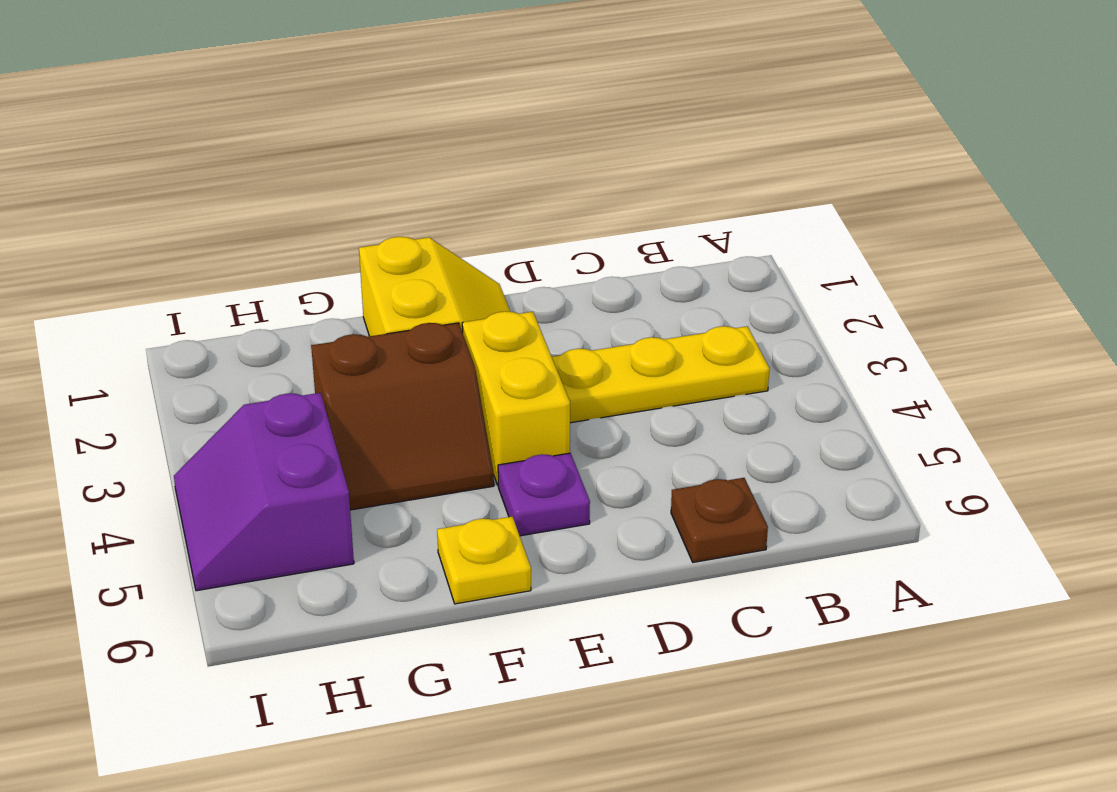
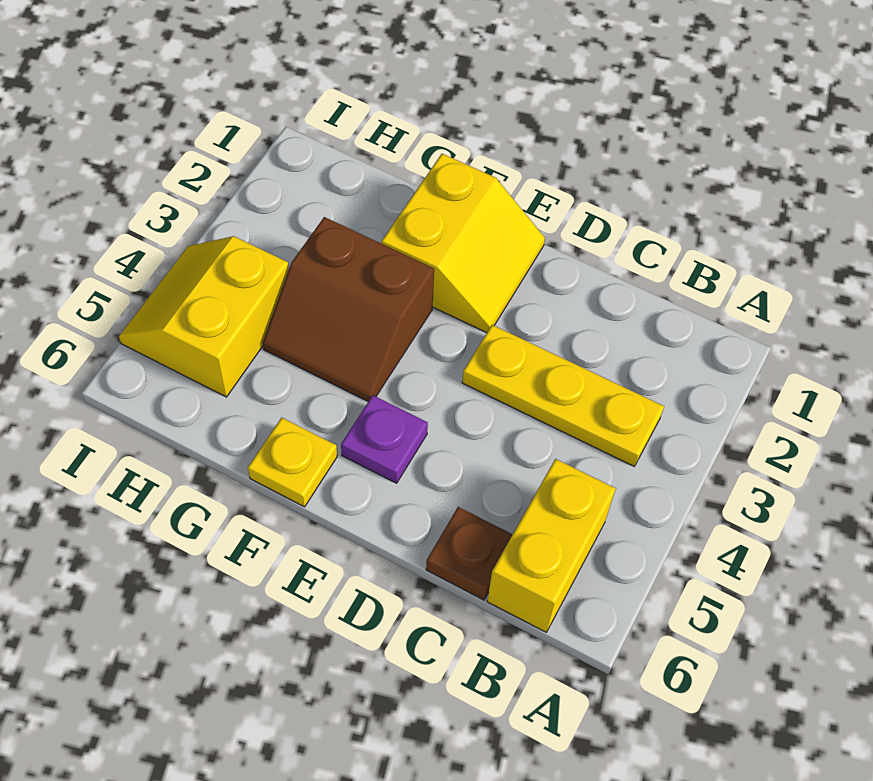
yellow brick E3:E4 level 1 -> yellow brick B5:B6 level 1
purple slope H4:I5 level 1 top H -> yellow slope H4:I5 level 1 top H

